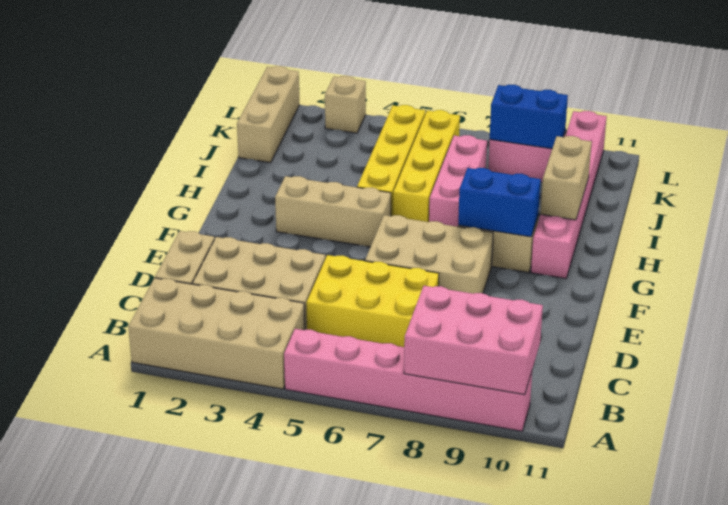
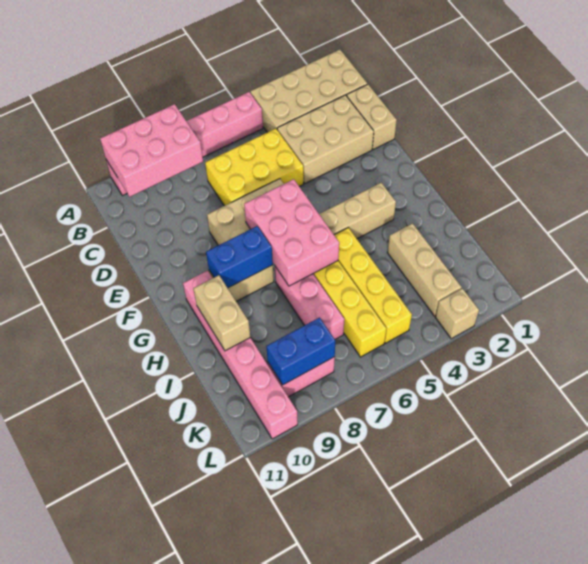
none -> pink brick F6:H7 level 2
tan brick J1:L1 level 1 -> tan brick I3:K3 level 1

